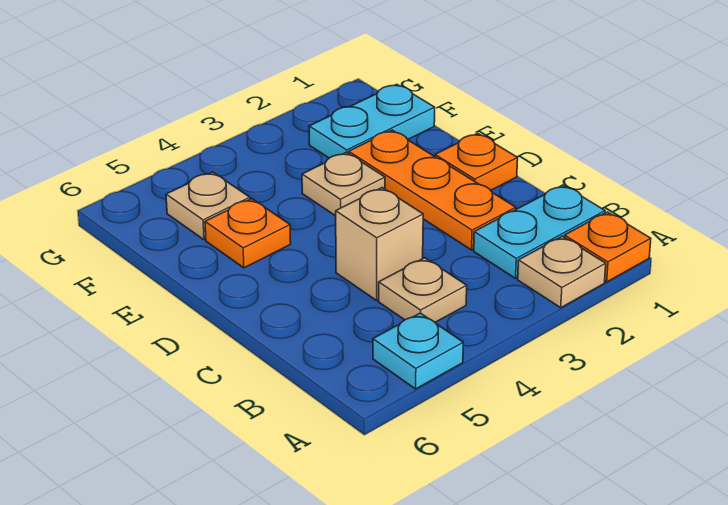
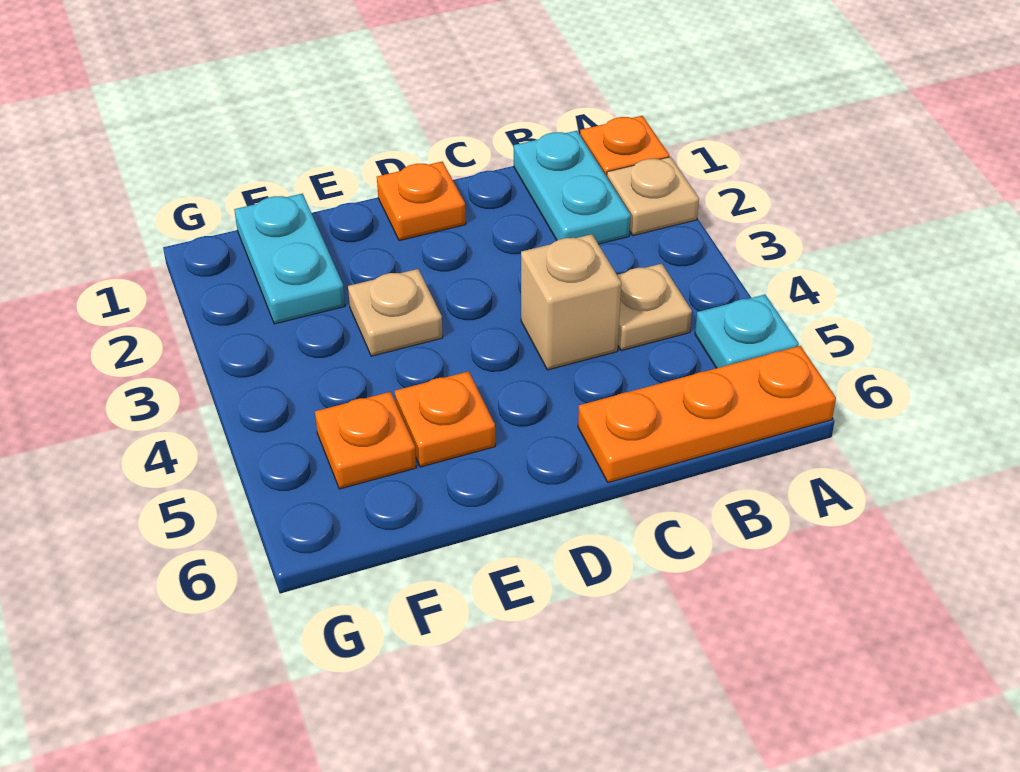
orange plate C2:E2 level 1 -> orange plate A6:C6 level 1
tan plate F5 level 1 -> orange plate F5 level 1

